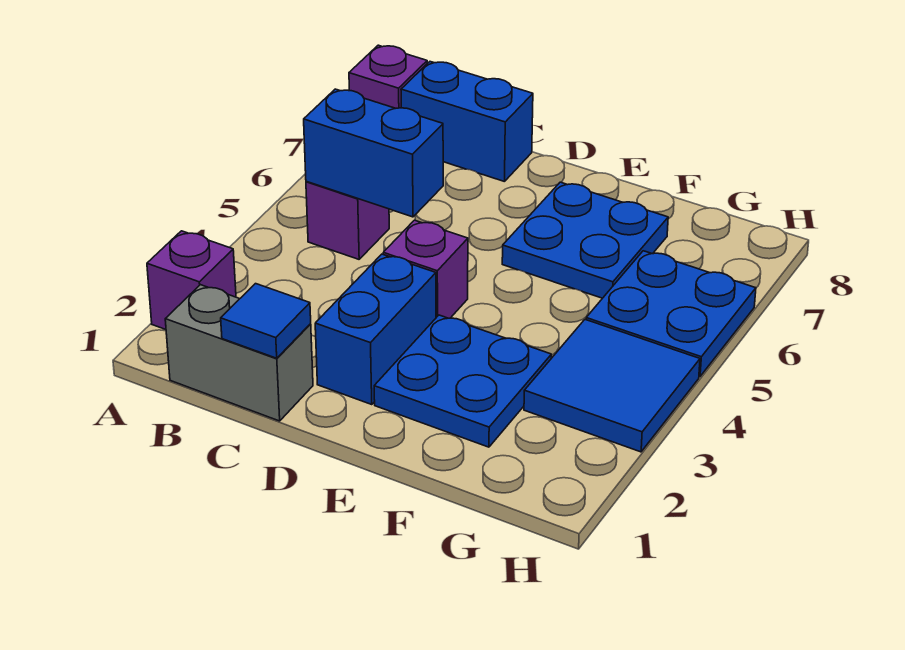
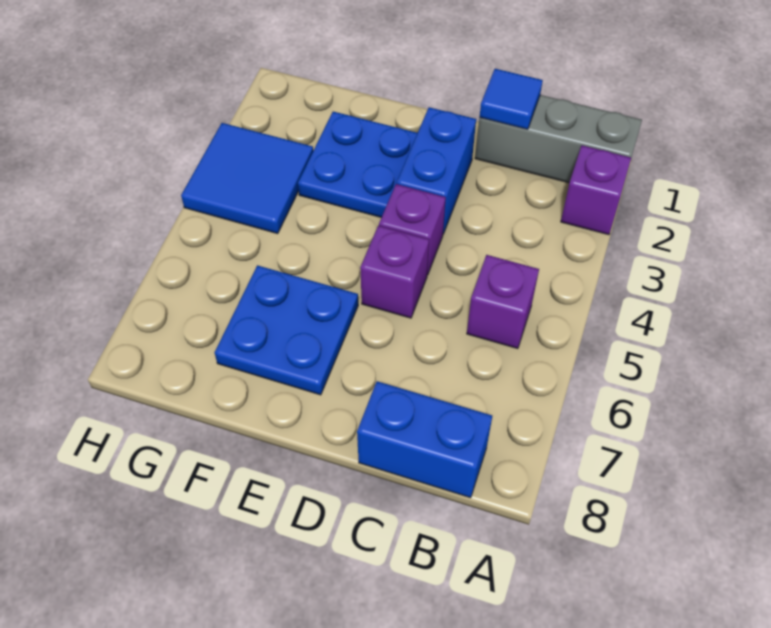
purple brick A8 level 1 -> purple brick D5 level 1
grey brick B1:C1 level 1 -> grey brick A1:C1 level 1
blue brick B5:C5 level 2 -> none
blue plate G5:H6 level 1 -> none

